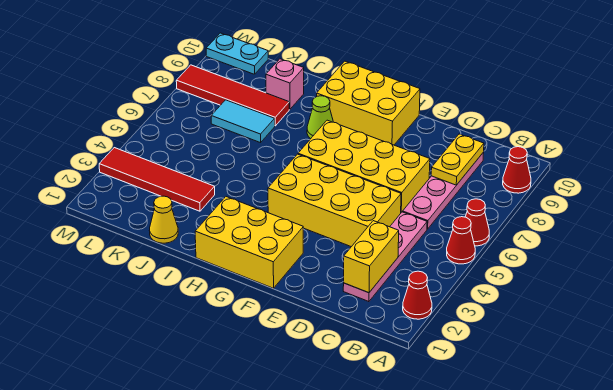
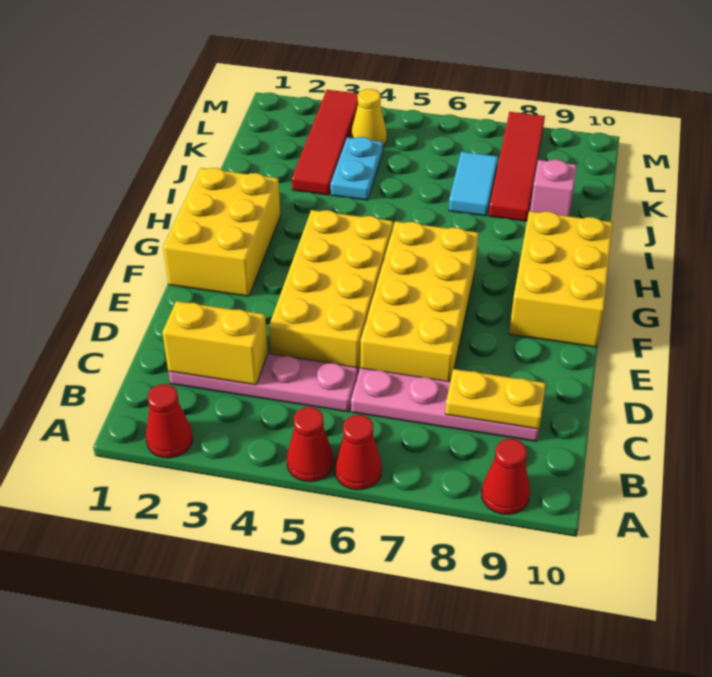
lime cone H8 level 1 -> none
yellow cone J1 level 1 -> yellow cone L4 level 1
cyan plate L10:M10 level 1 -> cyan plate J4:K4 level 1

